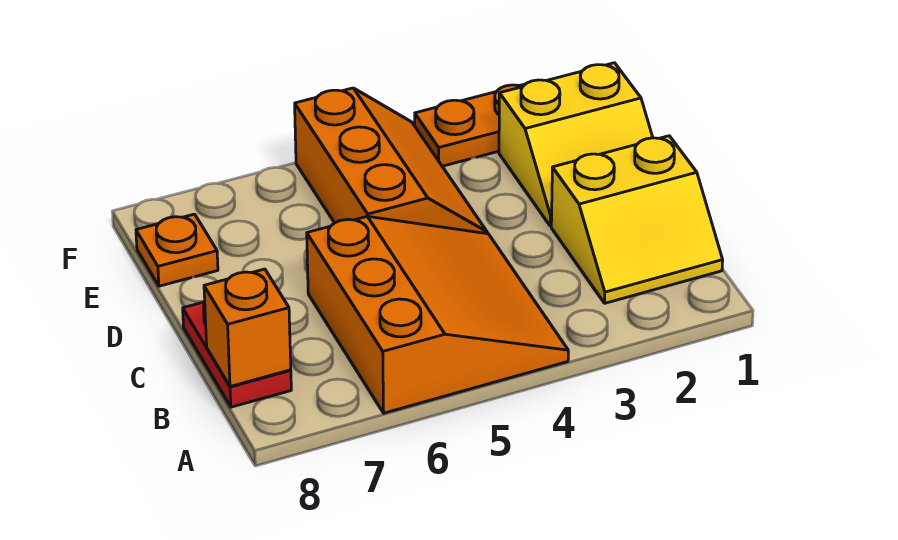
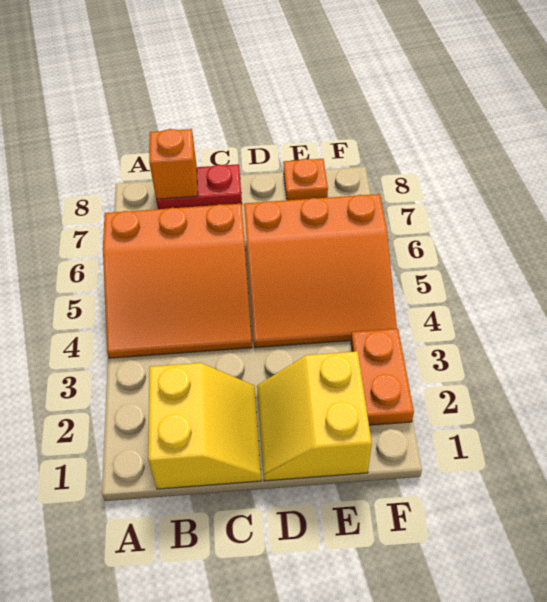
yellow slope B1:C2 level 1 top C -> yellow slope B1:C2 level 1 top B
orange slope D4:F5 level 1 top 5 -> orange slope D4:F6 level 1 top 6

